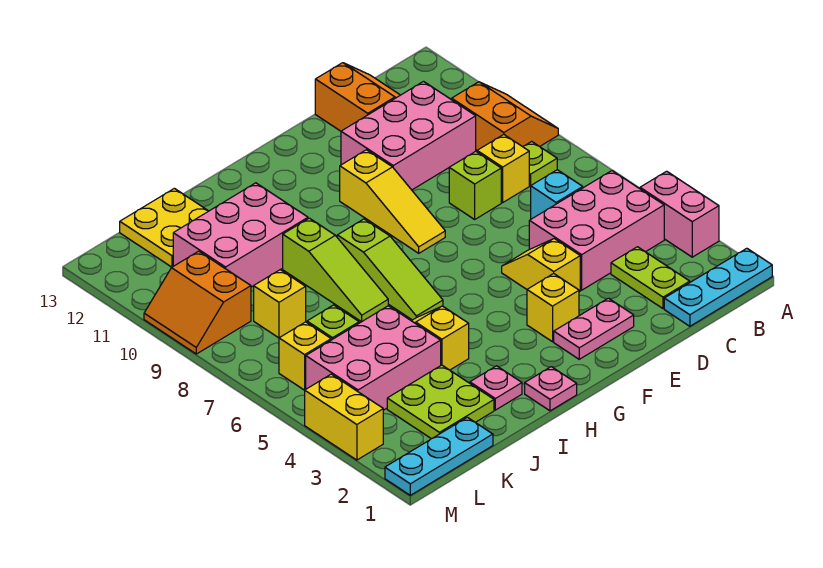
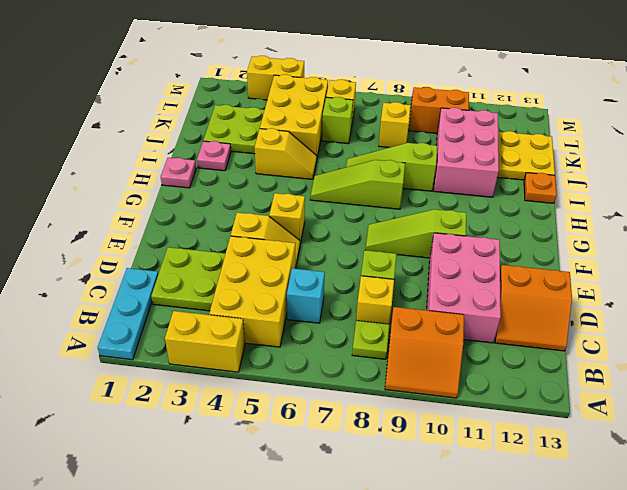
pink brick A3:A4 level 1 -> yellow brick A3:A4 level 1
pink brick B4:D5 level 1 -> yellow brick B4:D5 level 1
lime plate C2:C3 level 1 -> lime plate C2:D3 level 1
pink plate E2:F2 level 1 -> none
yellow brick F3 level 1 -> yellow brick F5 level 1
yellow slope F8:F10 level 1 top 10 -> lime slope F8:F10 level 1 top 10
none -> orange plate I13 level 1
pink brick J4:L5 level 1 -> yellow brick J4:L5 level 1
cyan plate K1:M1 level 1 -> none

